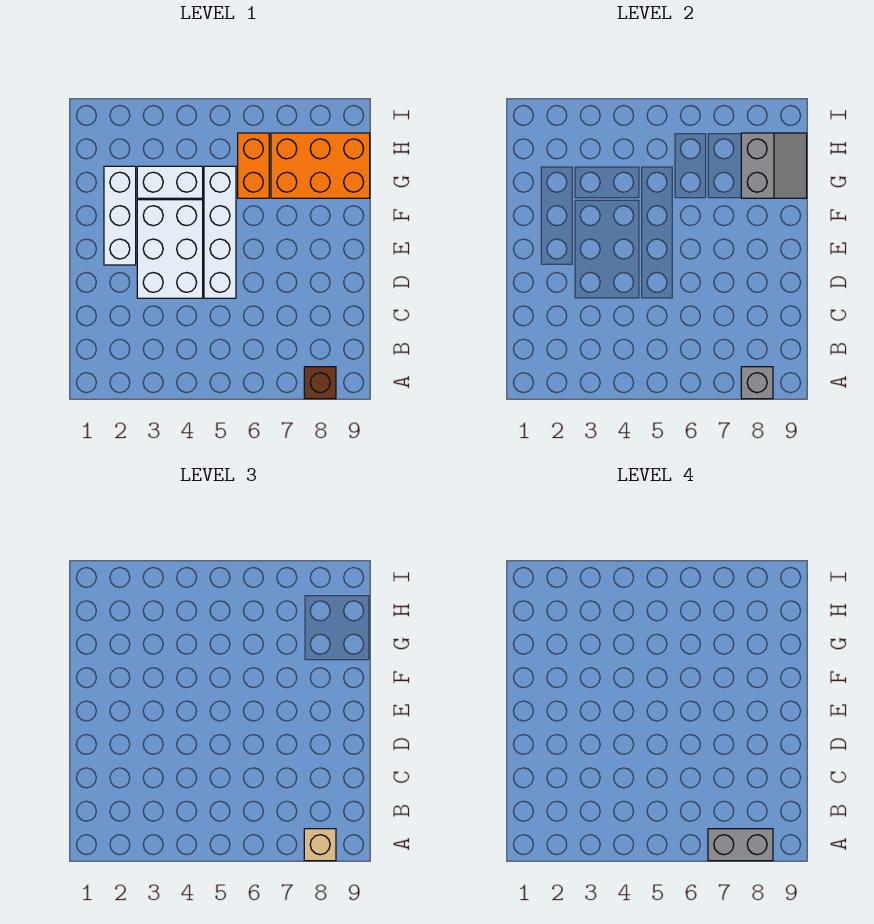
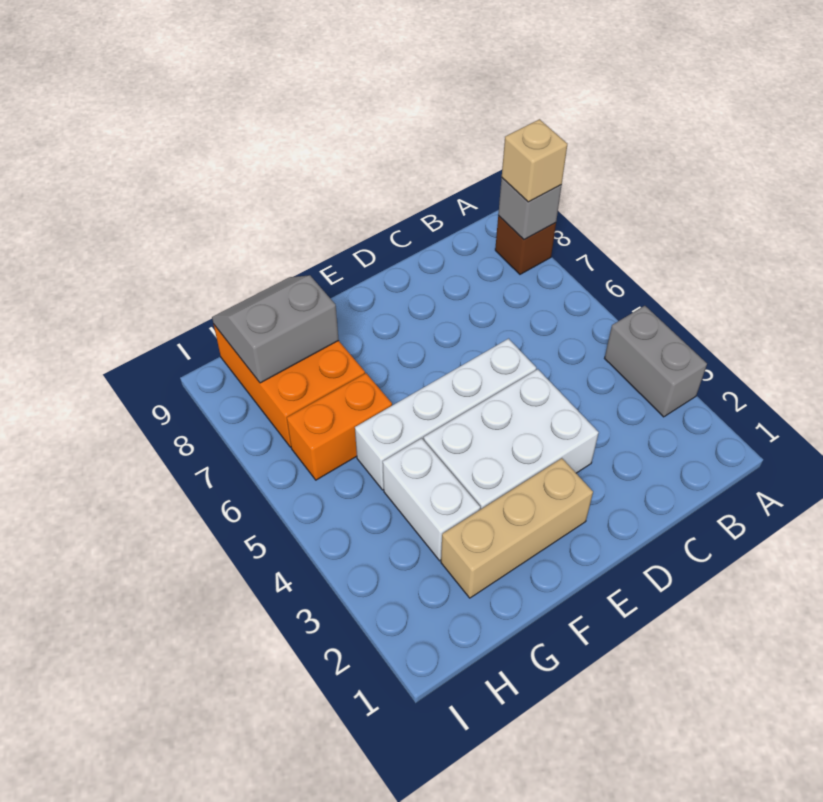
grey brick A7:A8 level 4 -> grey brick A3:A4 level 1
white brick E2:G2 level 1 -> tan brick E2:G2 level 1

